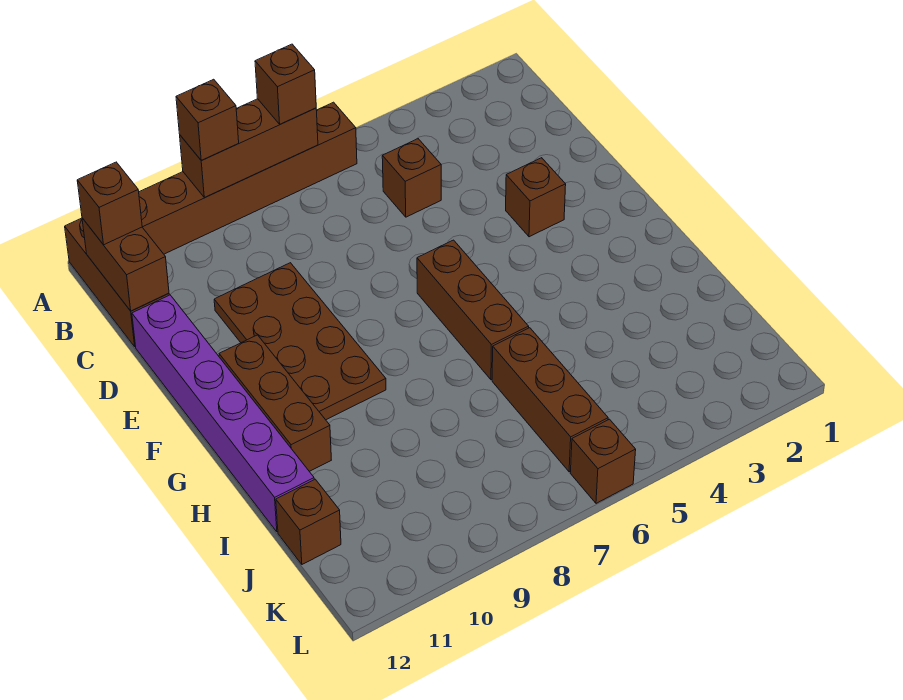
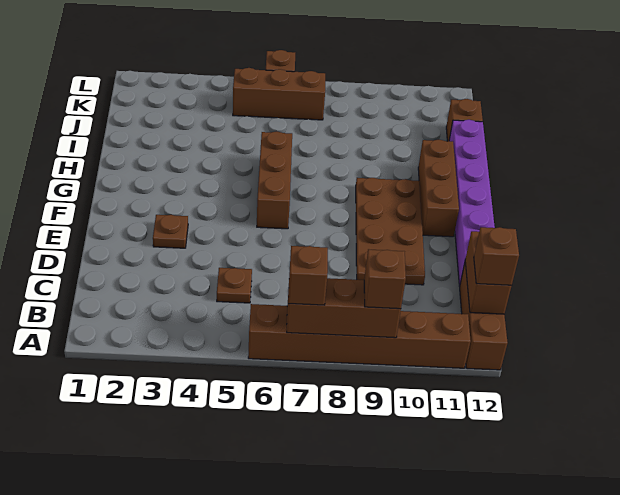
brown brick C5 level 1 -> brown plate C5 level 1
brown brick E3 level 1 -> brown plate E3 level 1
brown brick I6:K6 level 1 -> brown brick K5:K7 level 1

